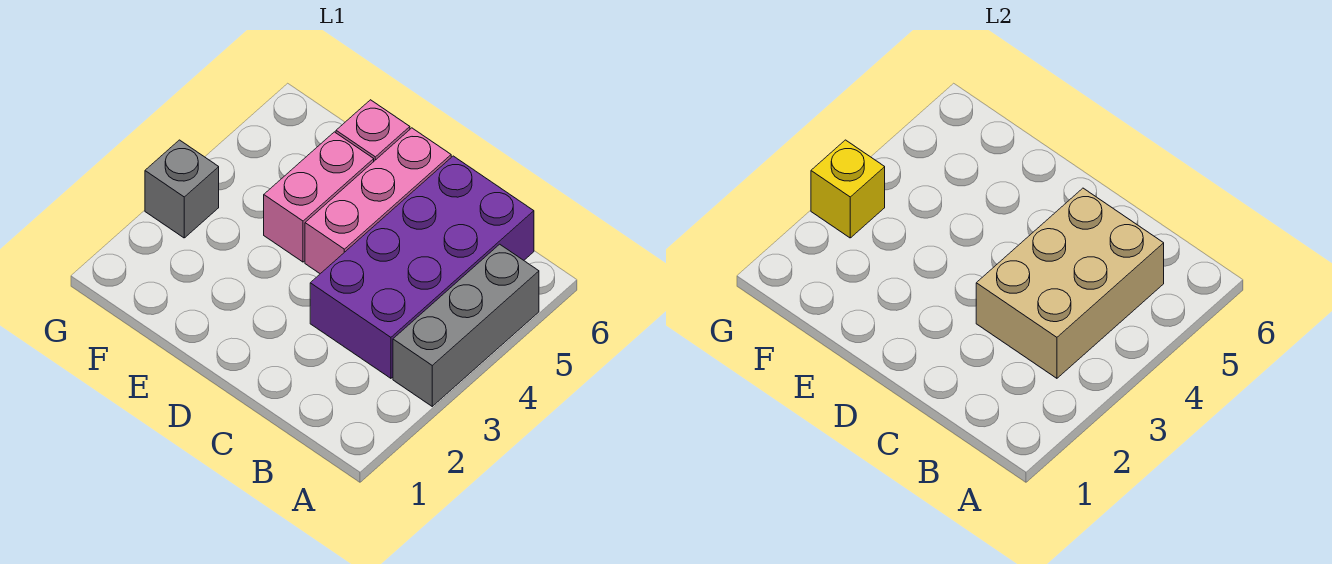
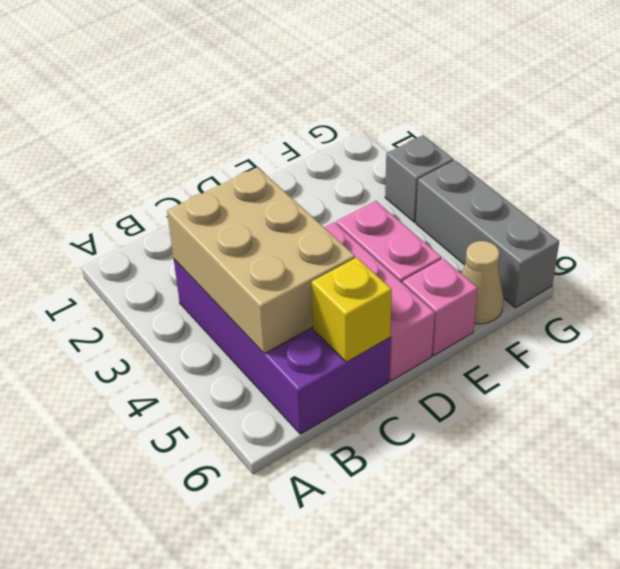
grey brick A3:A5 level 1 -> grey brick G4:G6 level 1
none -> tan cone F6 level 1
yellow brick G3 level 2 -> yellow brick C6 level 2

